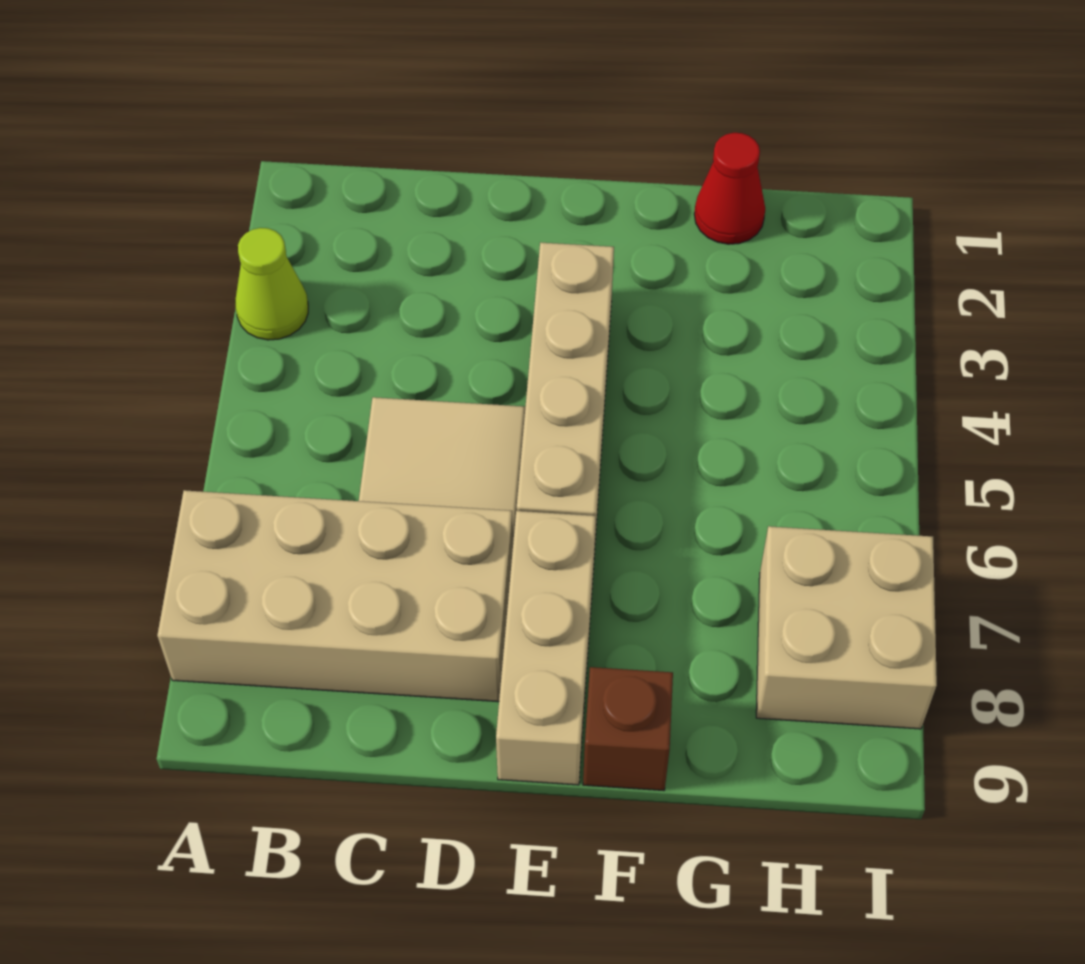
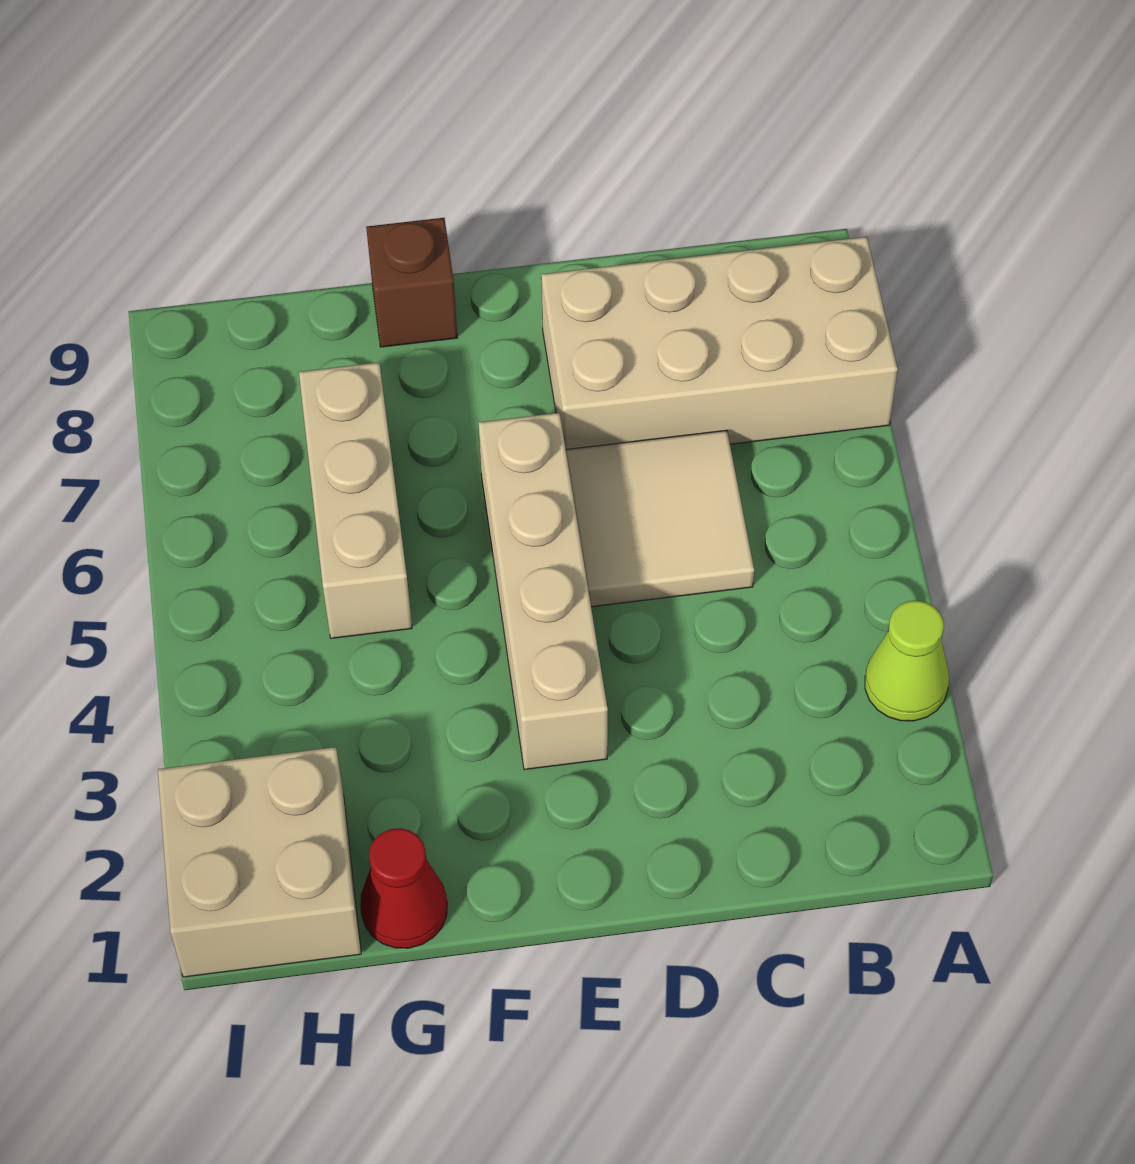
tan brick E7:E9 level 1 -> tan brick G5:G7 level 1
tan brick H7:I8 level 1 -> tan brick H1:I2 level 1

